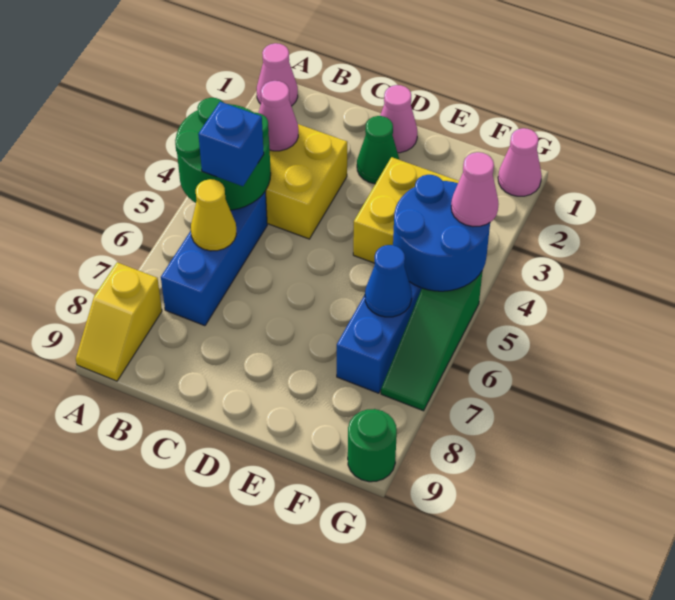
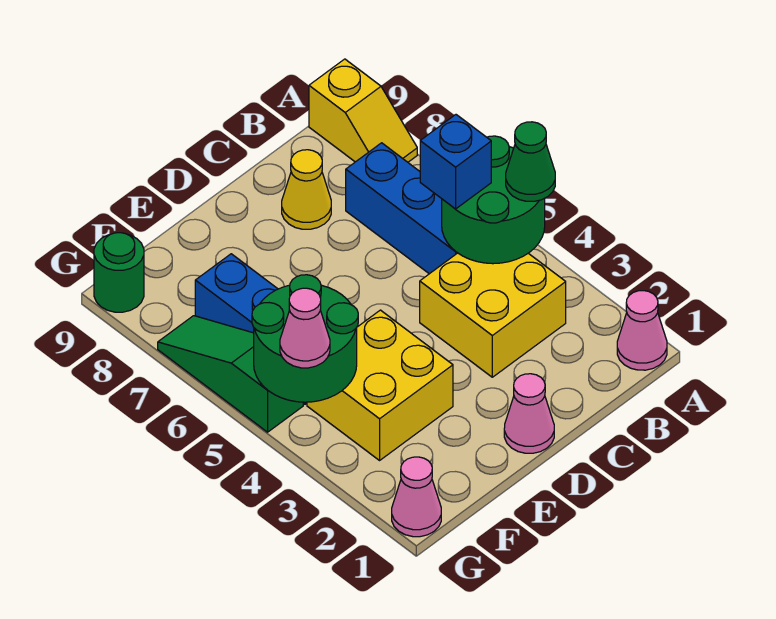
yellow slope A8:A9 level 1 top 8 -> yellow slope A8:A9 level 1 top 9
pink cone B3 level 2 -> none
yellow cone B6 level 2 -> yellow cone C8 level 1
green cone D2 level 1 -> green cone A4 level 3
blue round brick F4:G5 level 2 -> green round brick F4:G5 level 2
blue cone F6 level 2 -> none

